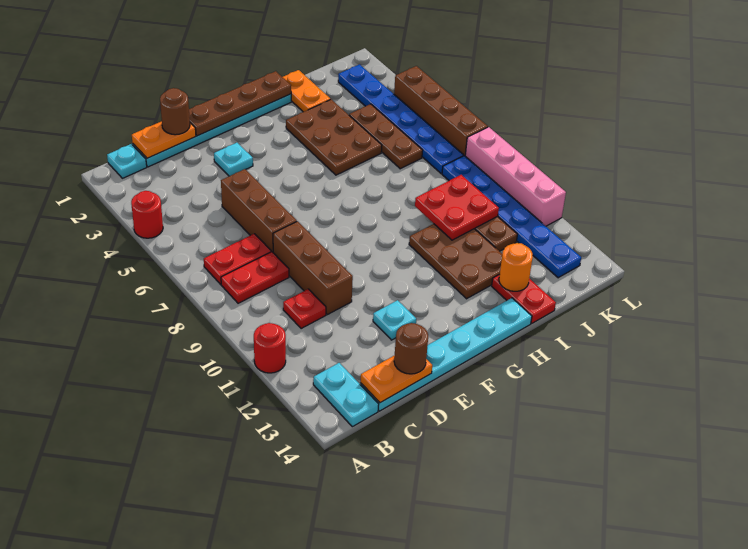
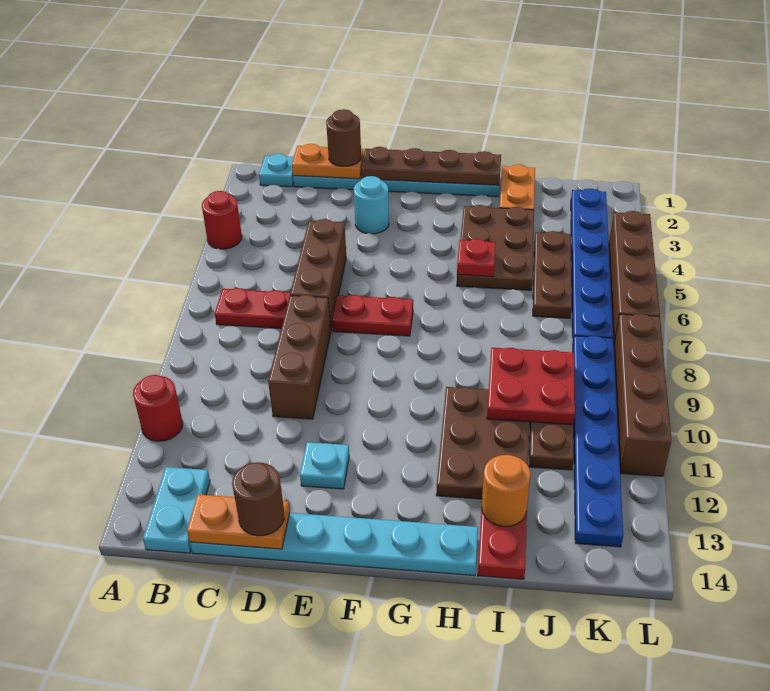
red plate B8:C8 level 1 -> red plate E7:F7 level 1
red plate C10 level 1 -> red plate H5 level 2
cyan plate E3 level 1 -> cyan round brick E3 level 1
pink brick L8:L11 level 1 -> brown brick L8:L11 level 1

